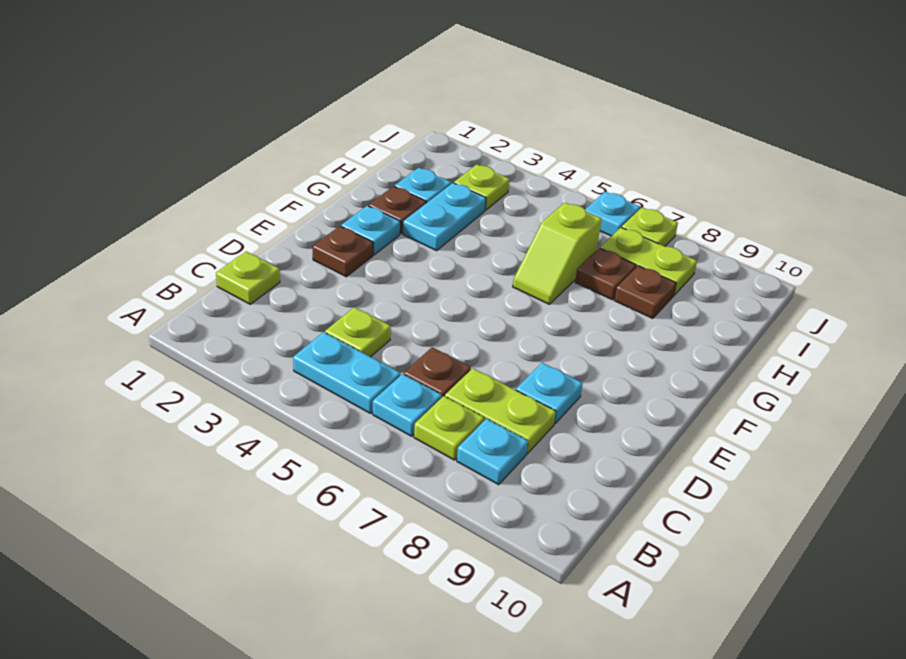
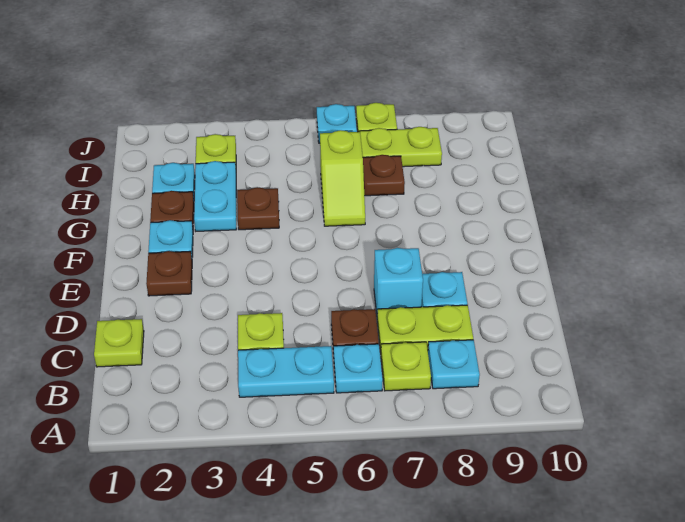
none -> cyan brick D7 level 1
brown plate H8 level 1 -> brown plate G4 level 1

